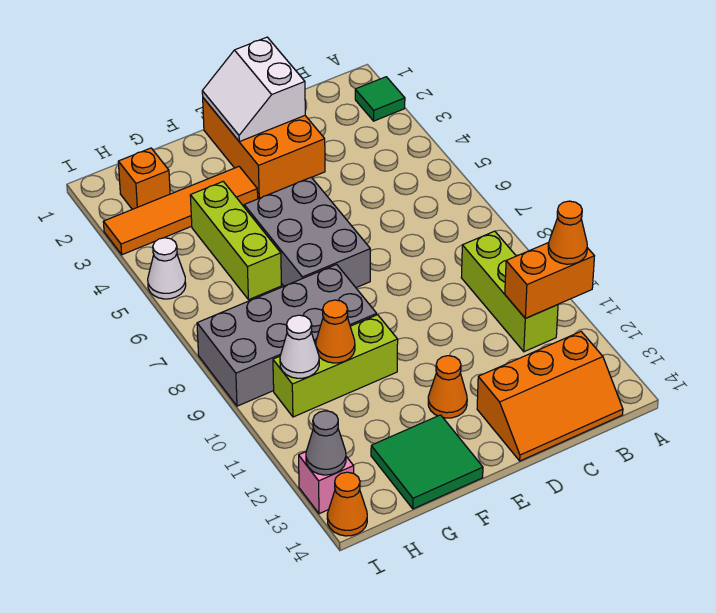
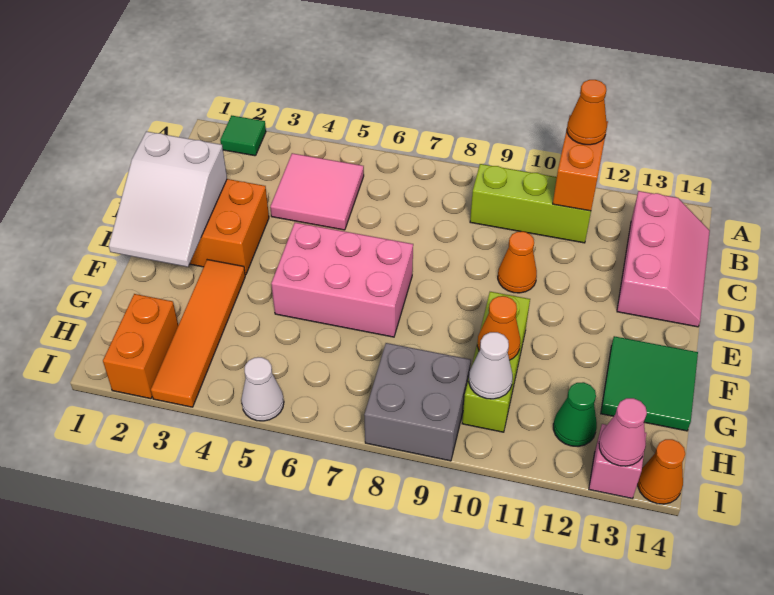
none -> pink tile B4:C5 level 1
orange slope B13:D14 level 1 top 13 -> pink slope B13:D14 level 1 top 13
white slope D1:E2 level 2 top D -> white slope D1:F2 level 2 top D
grey brick E5:F7 level 1 -> pink brick E5:F7 level 1
orange cone E12 level 1 -> orange cone D10 level 1
grey brick F8:I9 level 1 -> grey brick H8:I9 level 1
lime brick G4:G6 level 1 -> none
orange brick H2 level 1 -> orange brick H2:I2 level 1
none -> green cone H12 level 1
grey cone I13 level 2 -> pink cone I13 level 2

